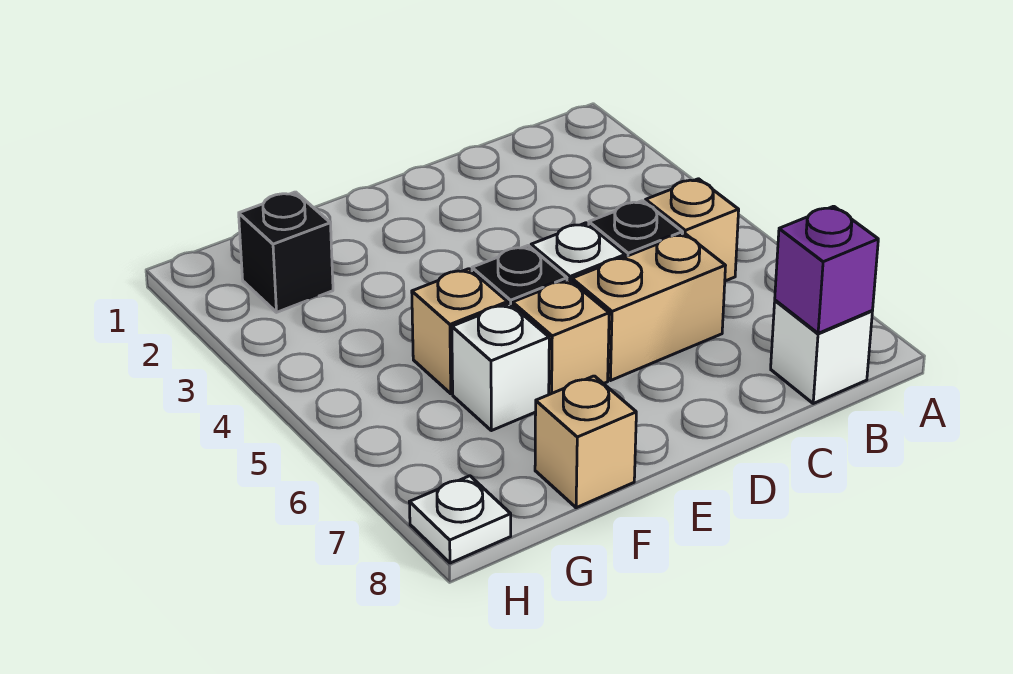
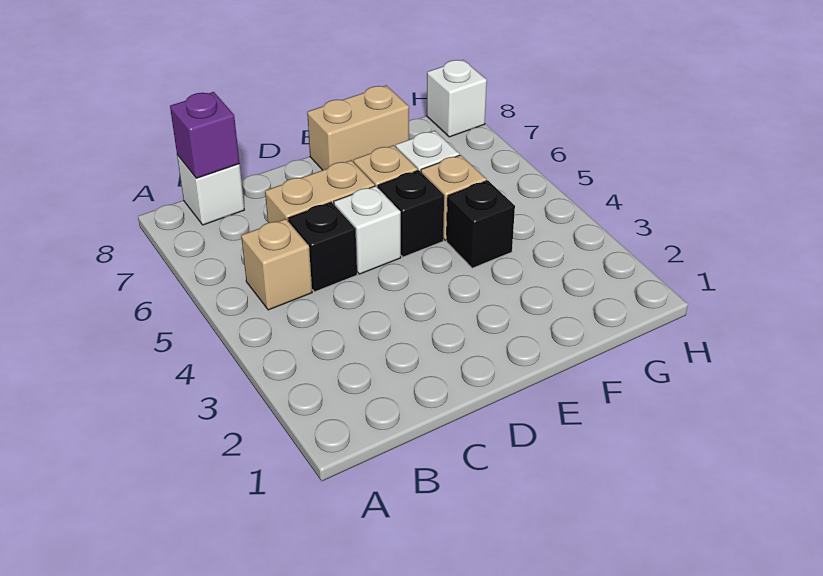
tan brick F8 level 1 -> tan brick E8:F8 level 1
black brick G2 level 1 -> black brick F4 level 1
white plate H8 level 1 -> white brick H8 level 1

